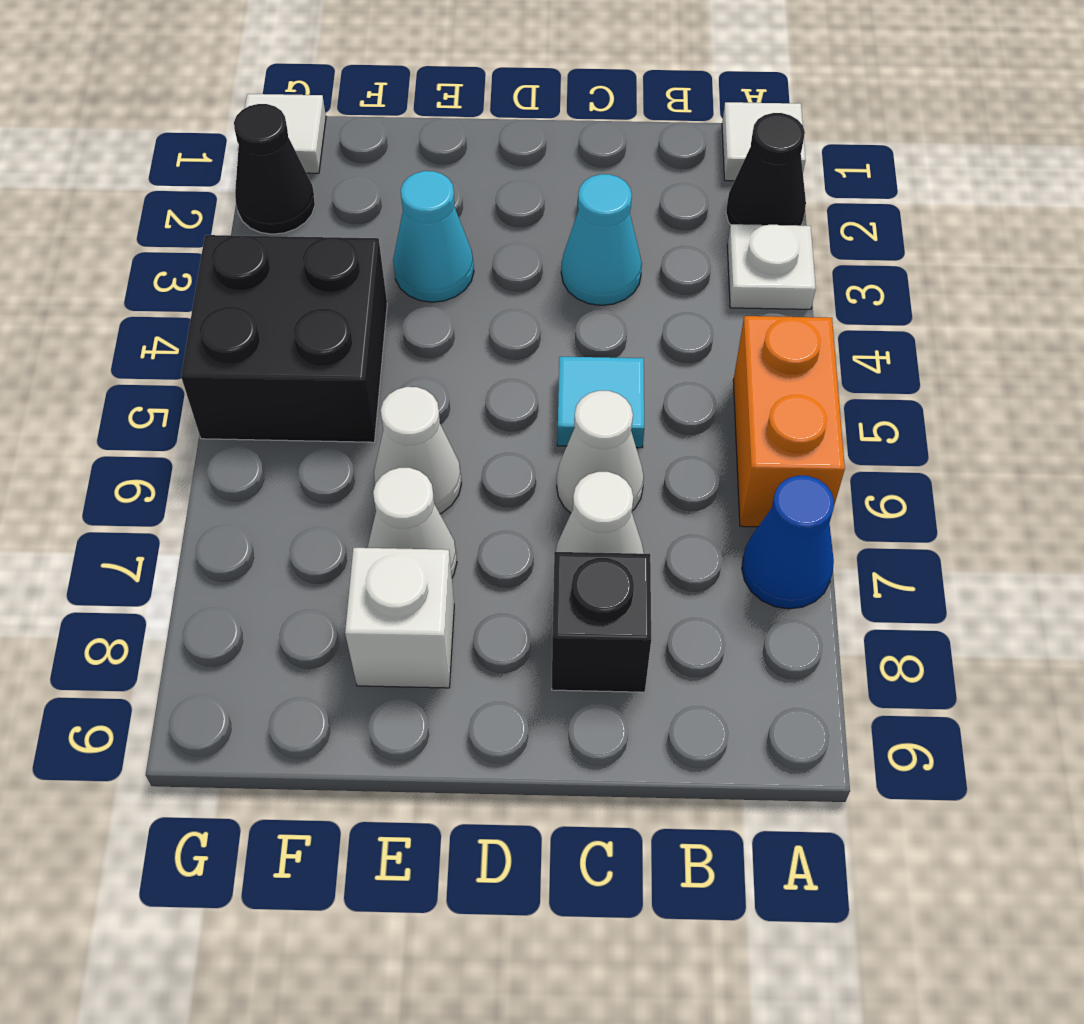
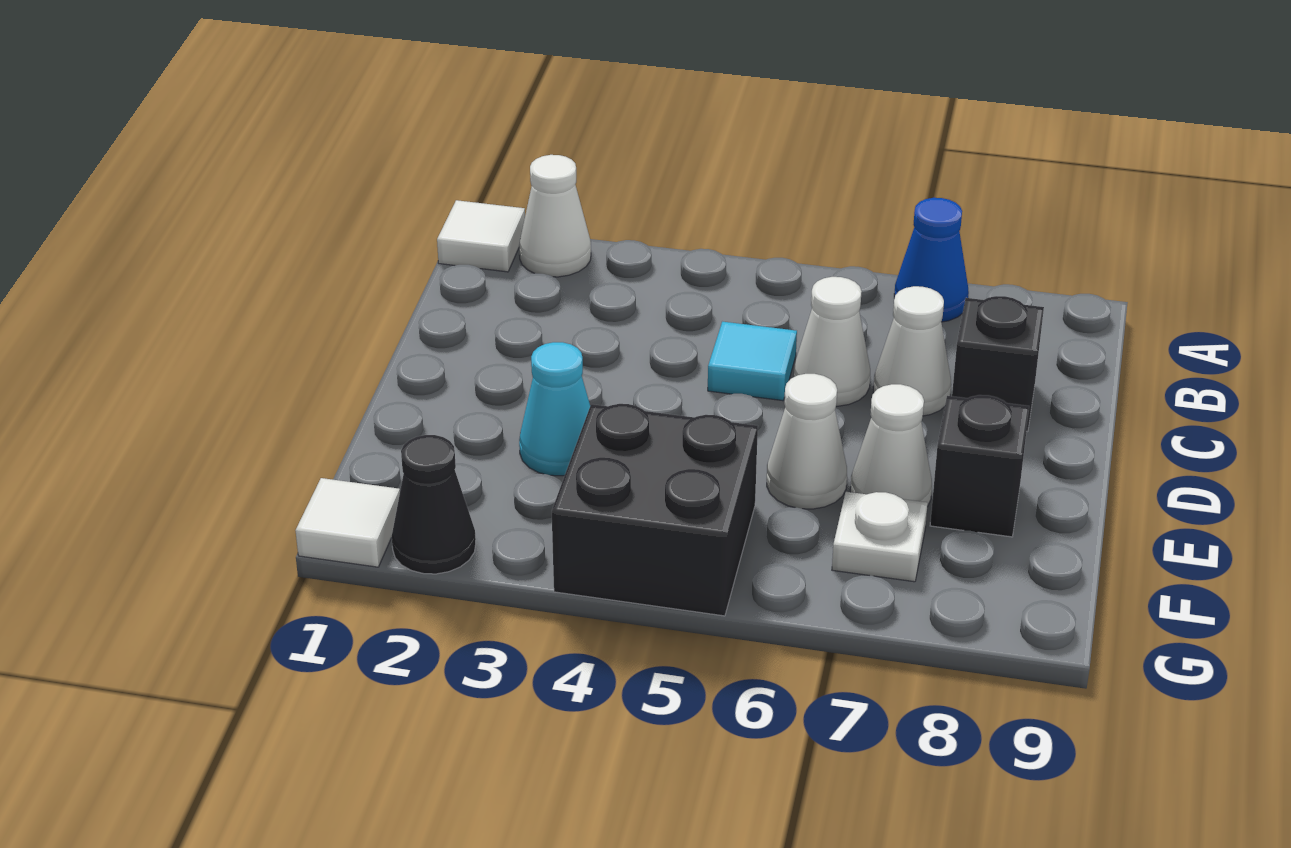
black cone A2 level 1 -> white cone A2 level 1
white plate A3 level 1 -> white plate F7 level 1
orange brick A5:A6 level 1 -> none
cyan cone C3 level 1 -> none
white brick E8 level 1 -> black brick E8 level 1

